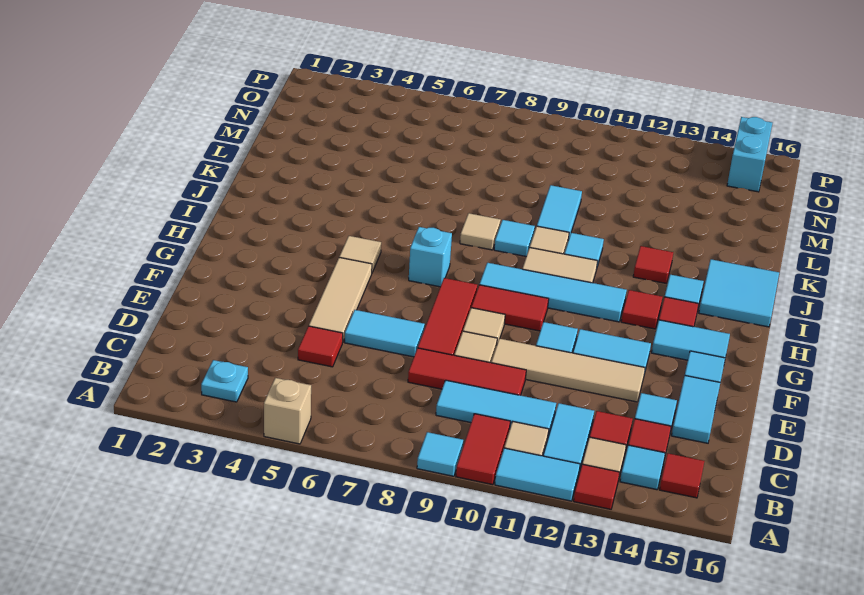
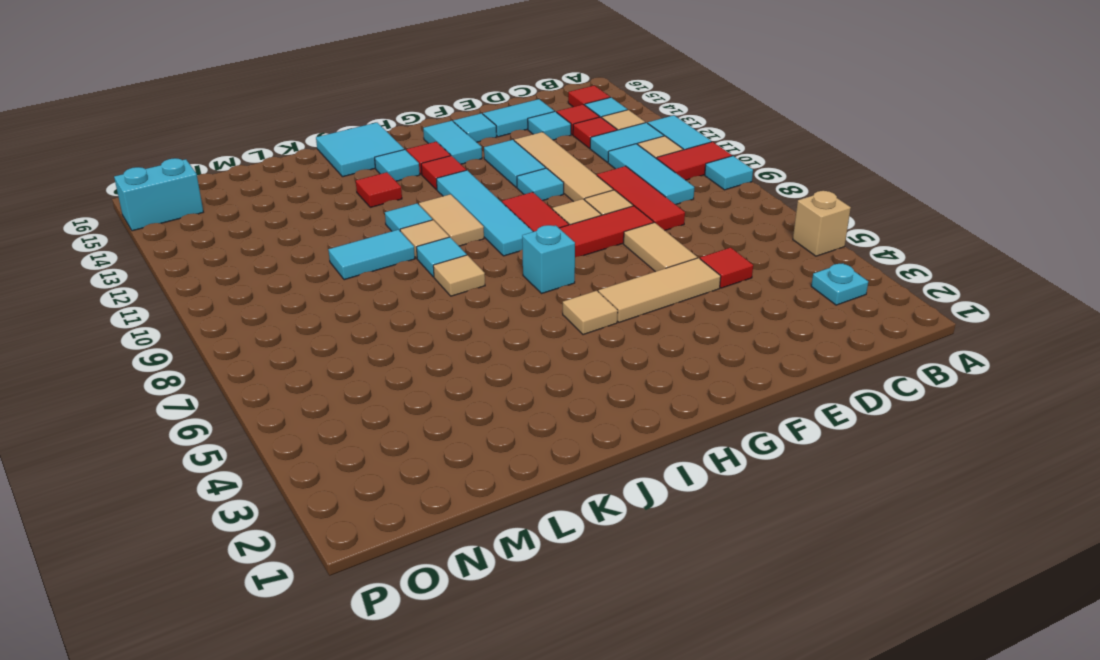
red tile A13 level 1 -> none
cyan tile E6:E7 level 1 -> tan tile E6:E7 level 1

